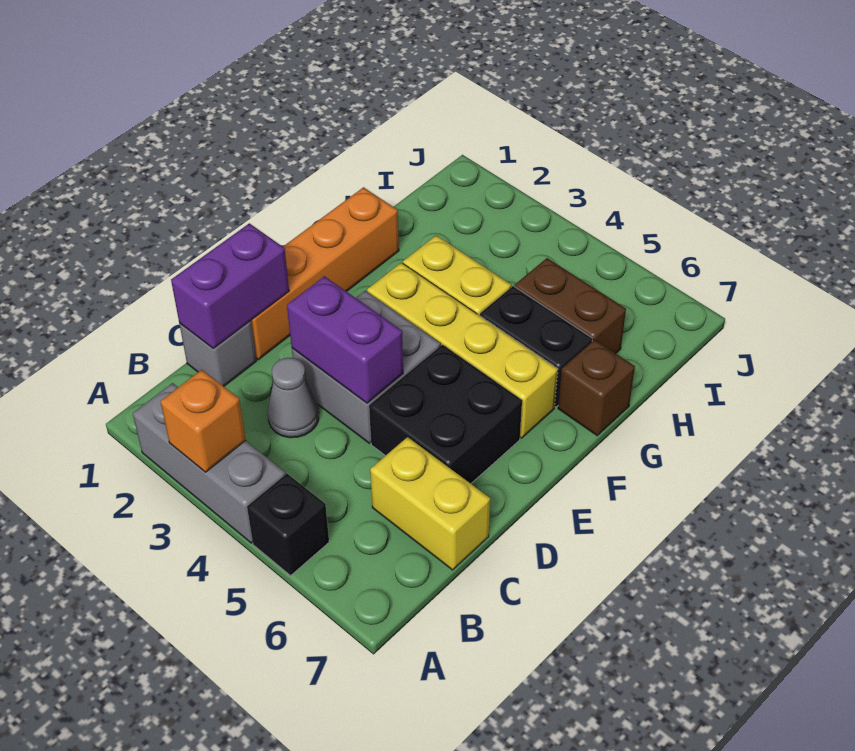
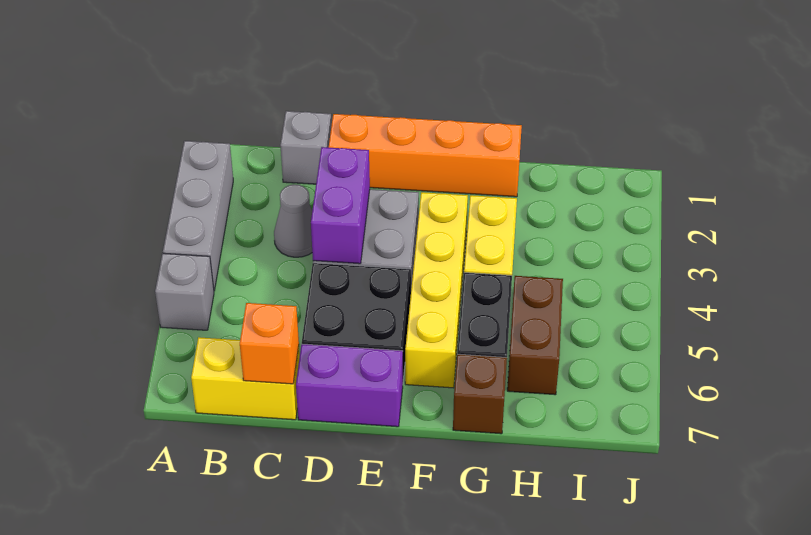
orange brick A3 level 2 -> orange brick C7 level 2
black brick A5 level 1 -> grey brick A5 level 1
purple brick C1:D1 level 2 -> purple brick D7:E7 level 1
yellow brick C6:C7 level 1 -> yellow brick B7:C7 level 1

